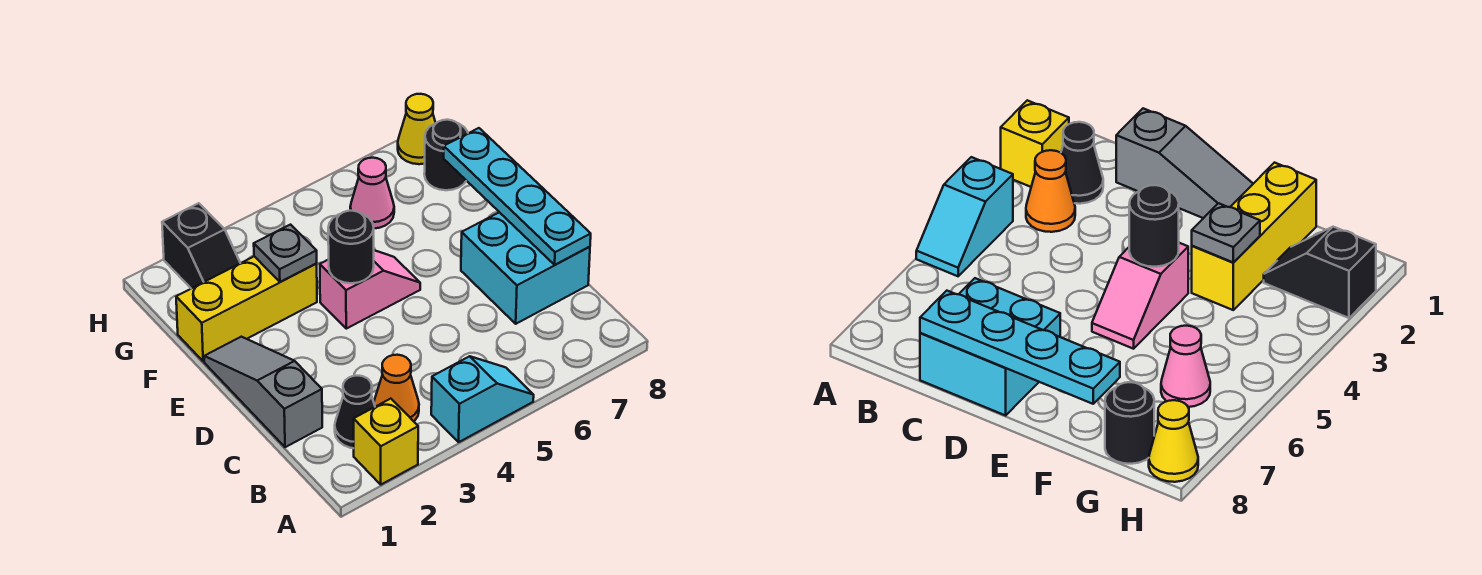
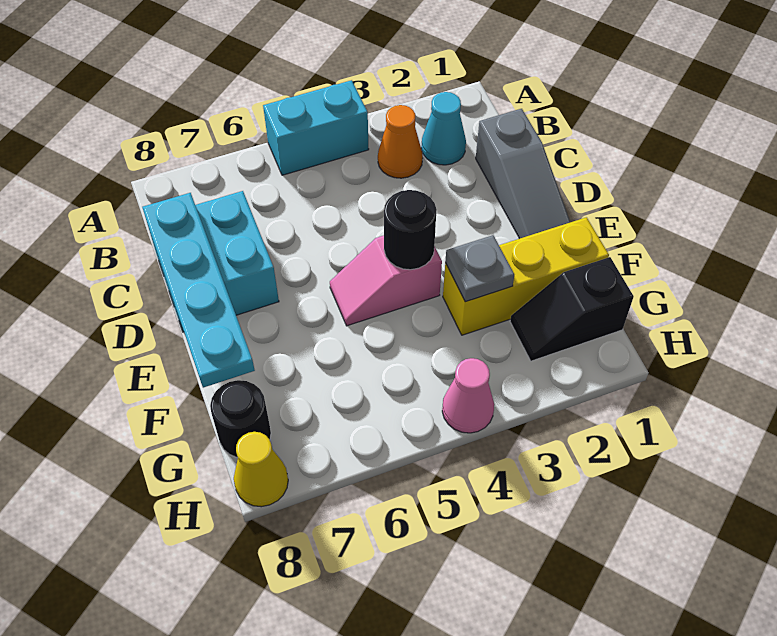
yellow brick A2 level 1 -> none
cyan slope A4:A5 level 1 top 4 -> cyan brick A4:A5 level 1
black cone B2 level 1 -> cyan cone B2 level 1
black slope G2:H2 level 1 top H -> black slope G1:G2 level 1 top 1
pink cone G6 level 1 -> pink cone H4 level 1

